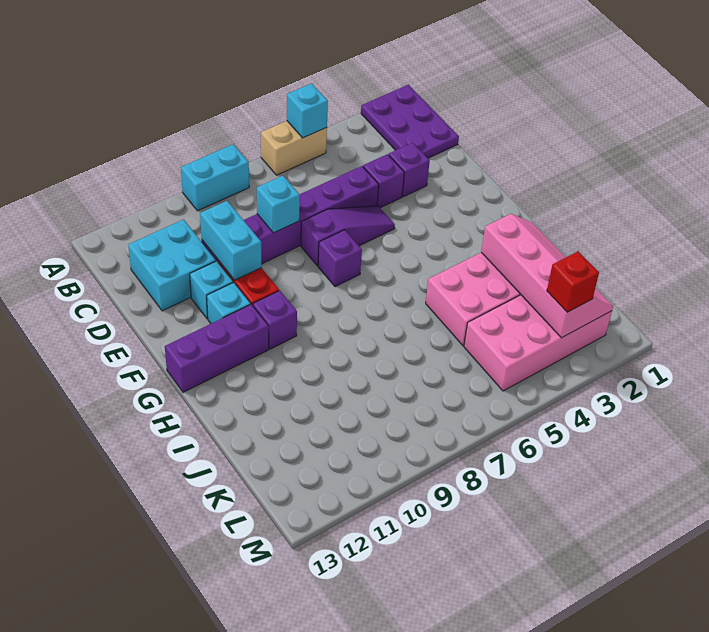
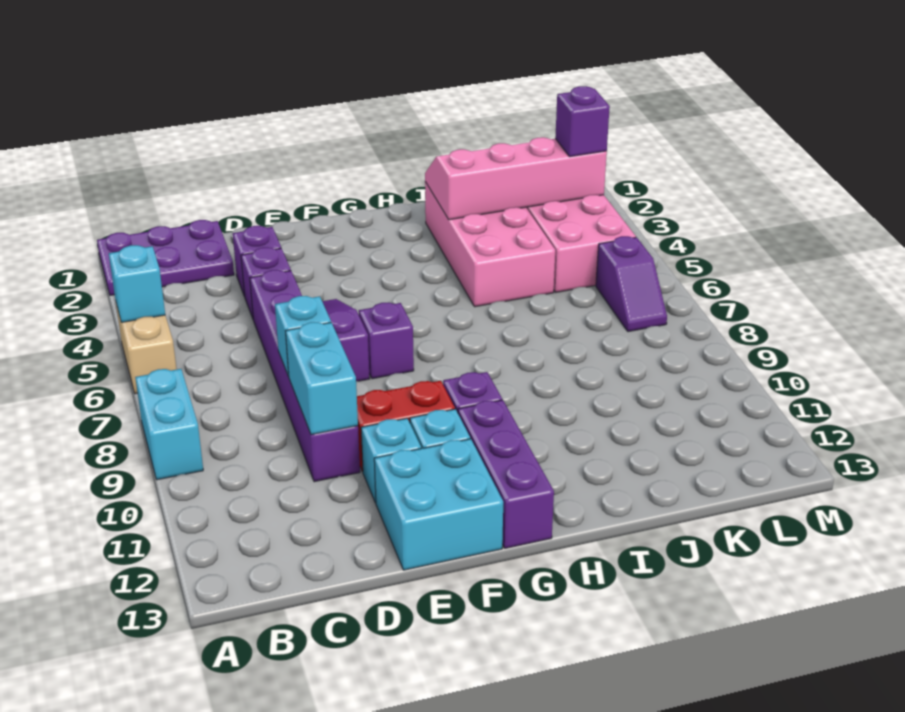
cyan brick C11:D12 level 1 -> cyan brick E12:F13 level 1
cyan brick D10:E10 level 2 -> cyan brick D9:D10 level 2
red brick L3 level 3 -> purple brick L3 level 3
none -> purple slope L6:L7 level 1 top 6

